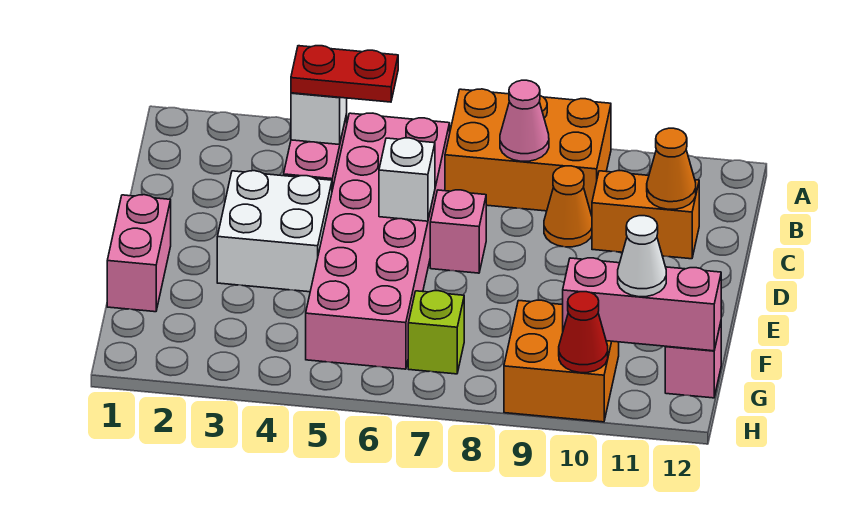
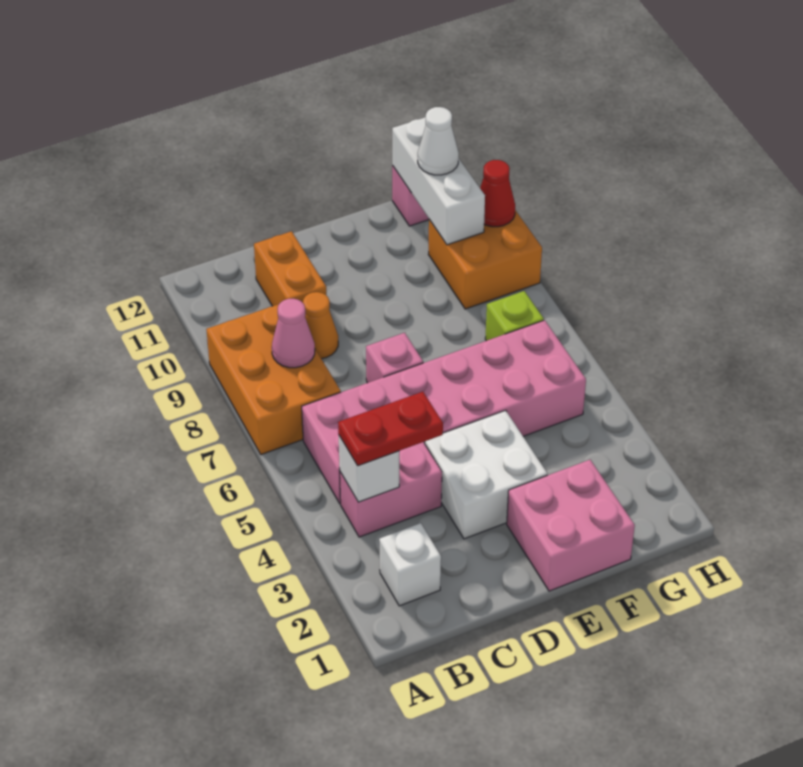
red plate B4:B5 level 3 -> red plate B4:C4 level 3
orange cone C11 level 2 -> none
white brick D6 level 2 -> white brick B2 level 1
pink brick E1:F1 level 1 -> pink brick E1:F2 level 1
pink brick G10:G12 level 2 -> white brick G10:G12 level 2

